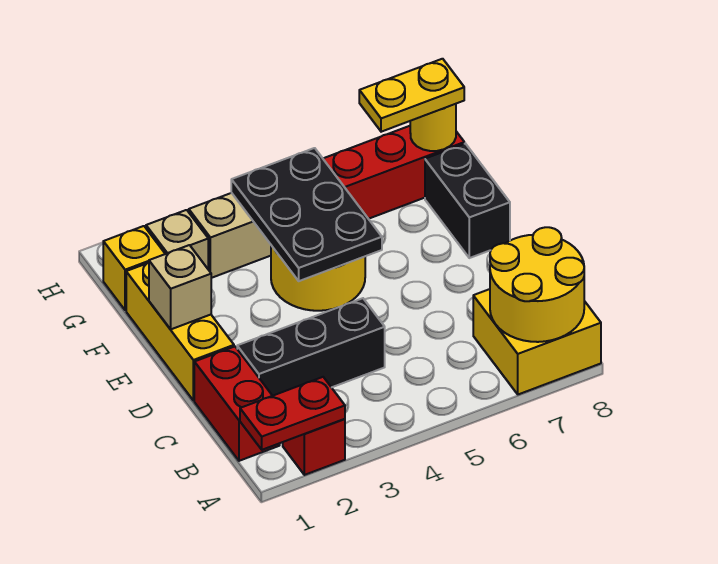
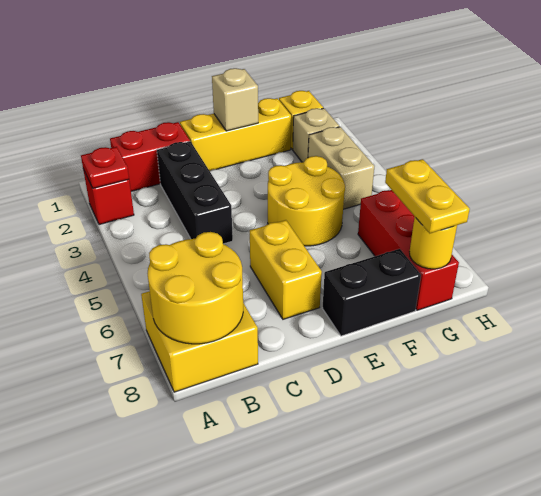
red plate A1:A2 level 2 -> red plate A2 level 2
none -> yellow brick D6:D7 level 1
black plate E4:G5 level 2 -> none

